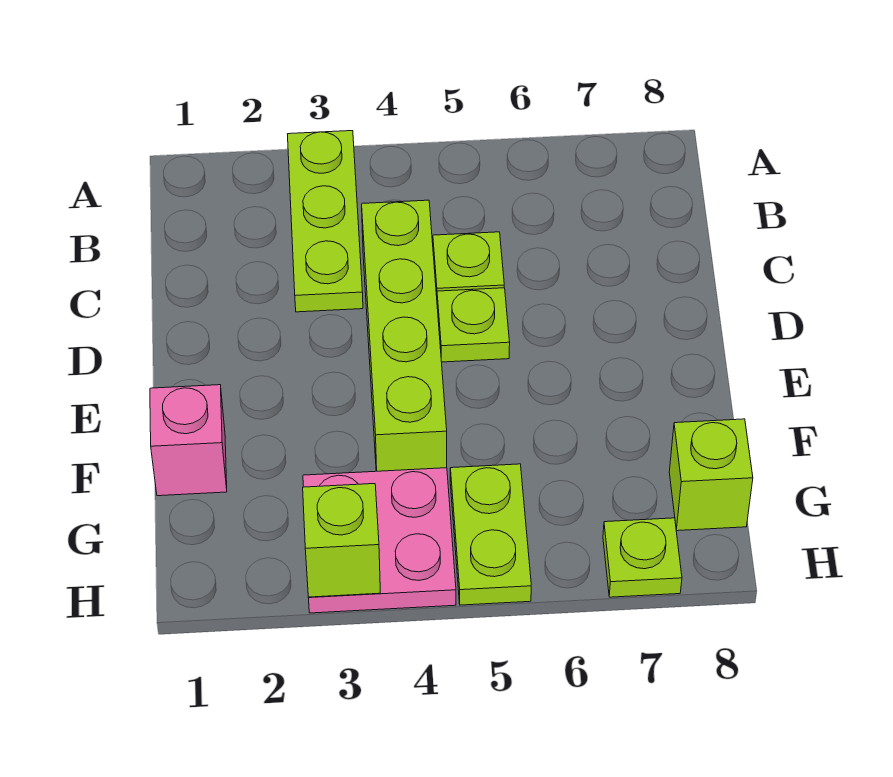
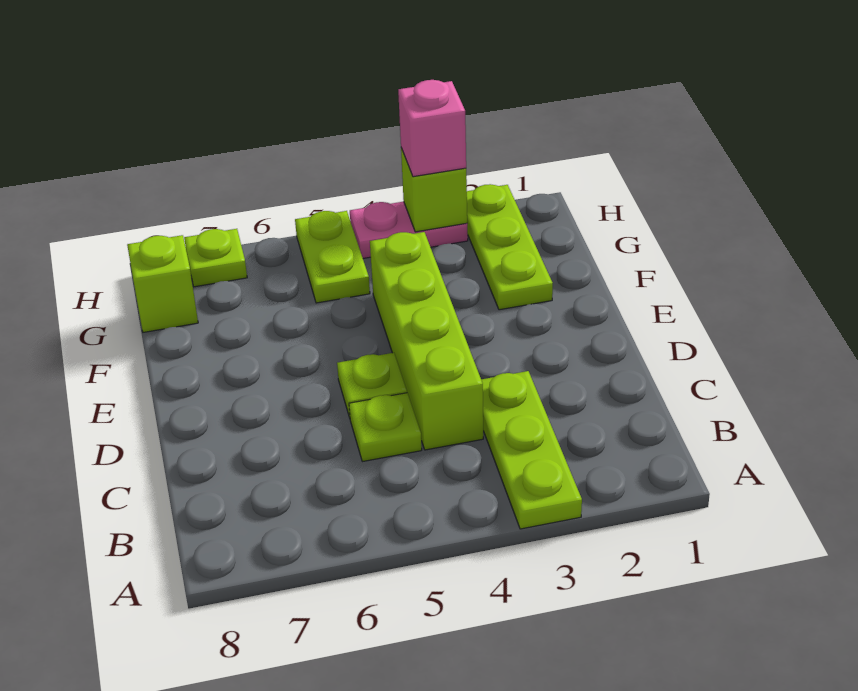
pink brick F1 level 1 -> pink brick H3 level 3
none -> lime plate F2:H2 level 1
pink plate G3:H4 level 1 -> pink plate H3:H4 level 1

